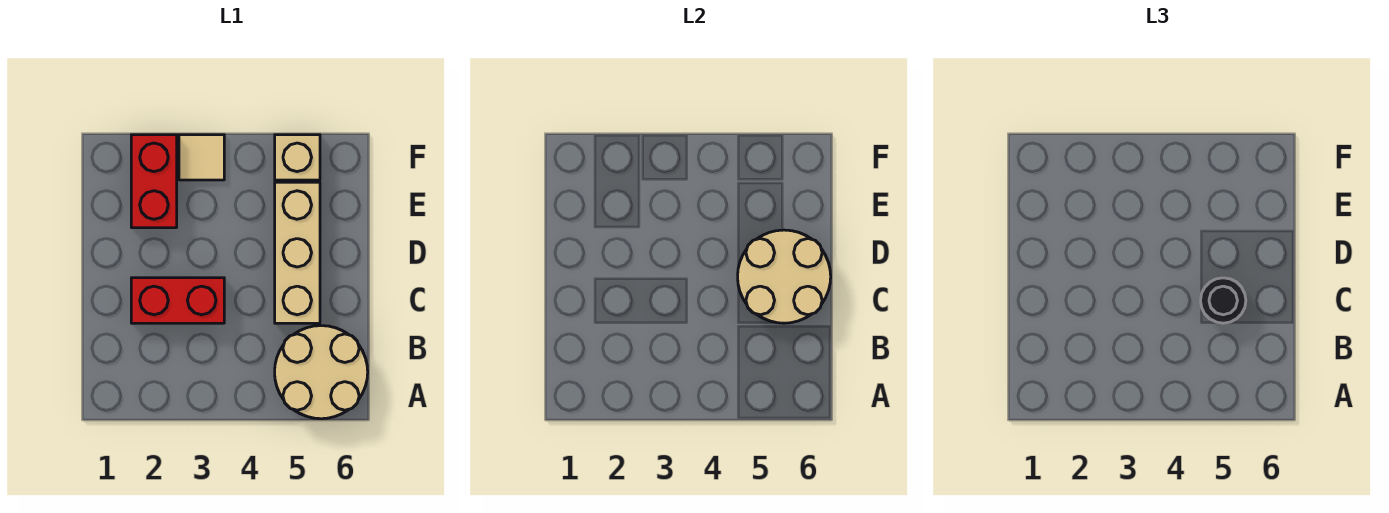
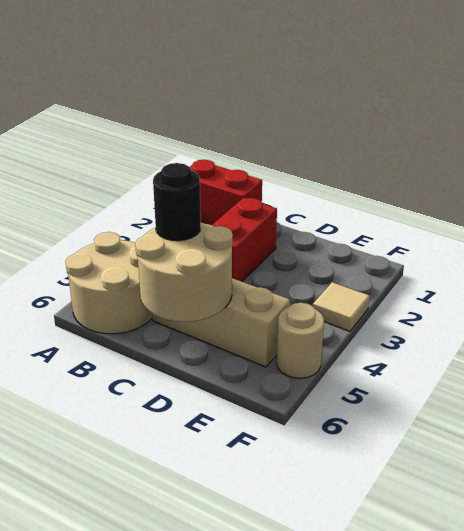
red brick E2:F2 level 1 -> red brick A1:B1 level 1
tan brick F5 level 1 -> tan round brick F5 level 1

